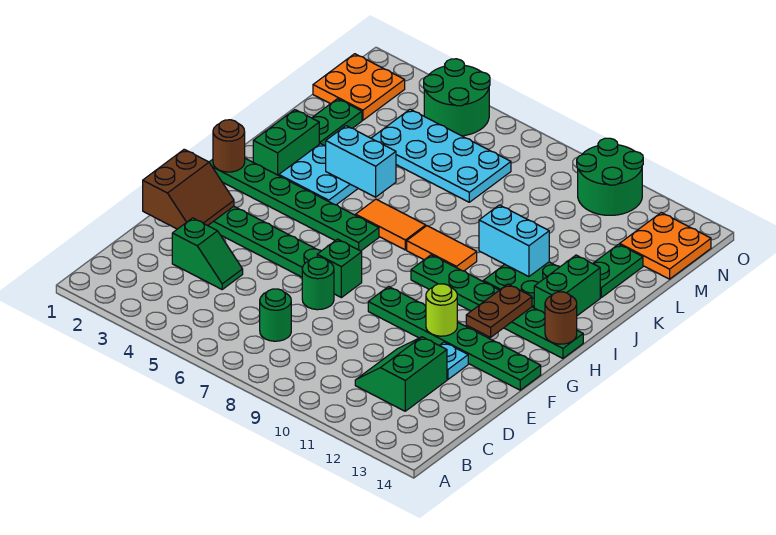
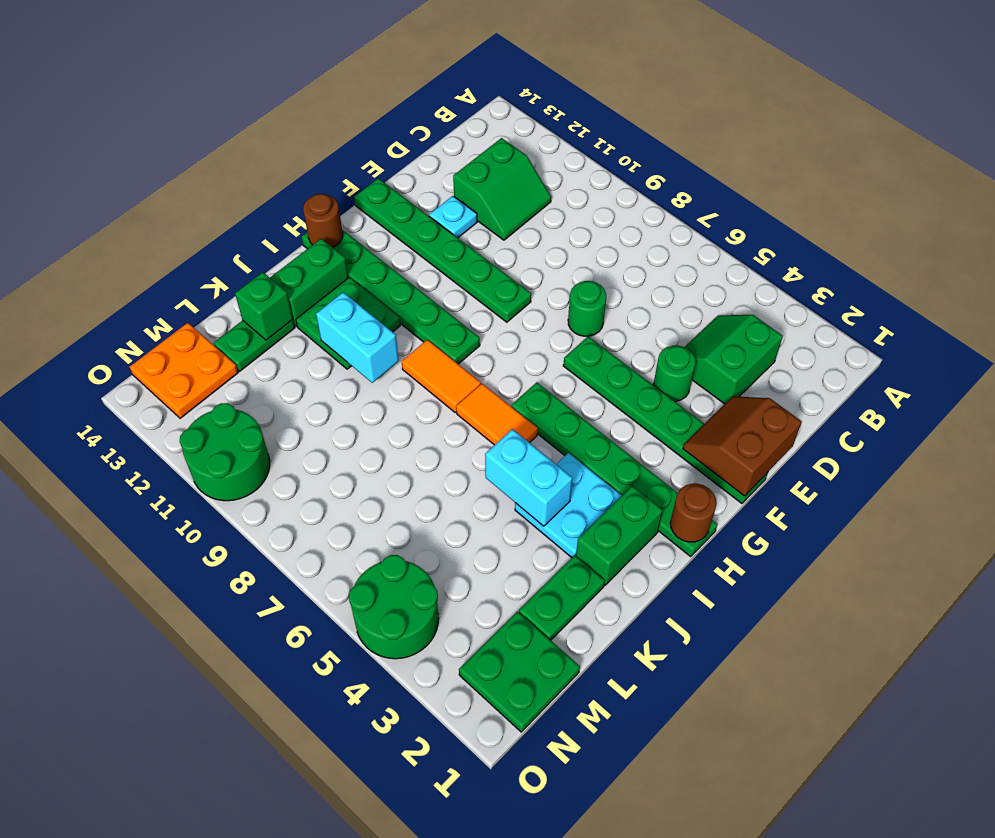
green round brick C7 level 1 -> green round brick E4 level 1
green slope D3:D4 level 1 top 3 -> green slope C3:D4 level 1 top 3
green brick F7 level 1 -> green brick K13 level 2
lime round brick F11 level 2 -> none
brown plate G12:H12 level 2 -> none
cyan plate L4:M7 level 1 -> none
orange plate M1:N2 level 1 -> green plate M1:N2 level 1

